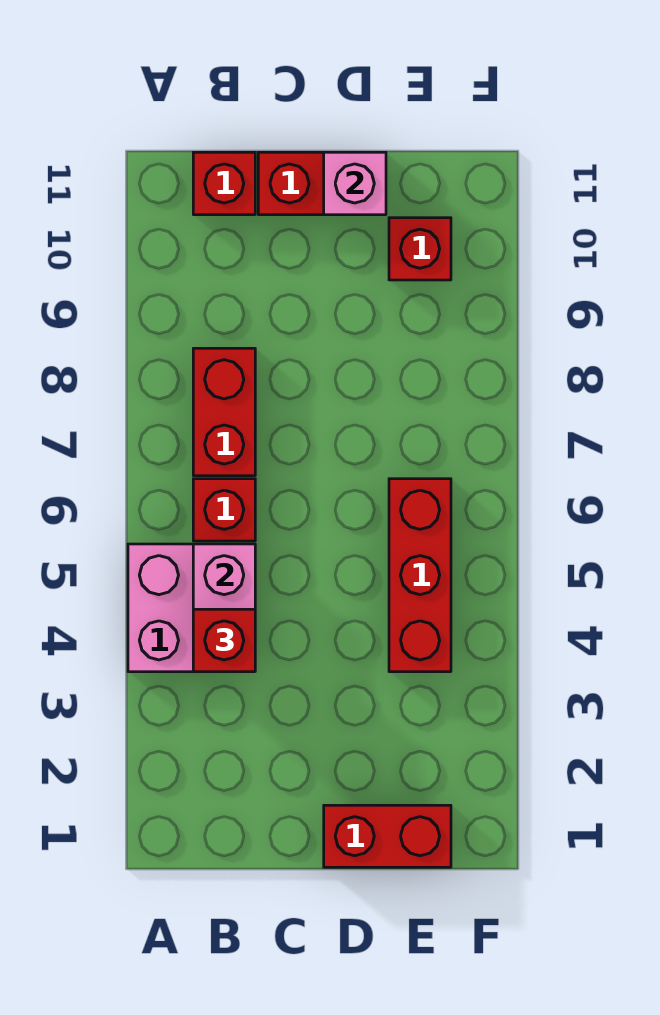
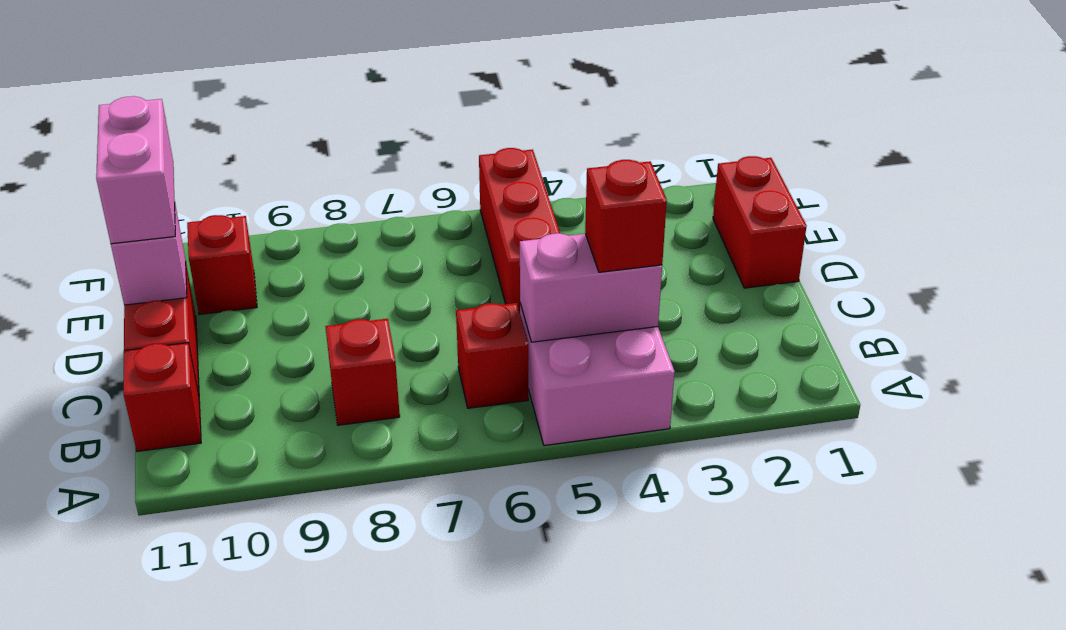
red brick B7:B8 level 1 -> red brick B8 level 1
none -> pink brick D11:E11 level 3
red brick E4:E6 level 1 -> red brick D5:F5 level 1

